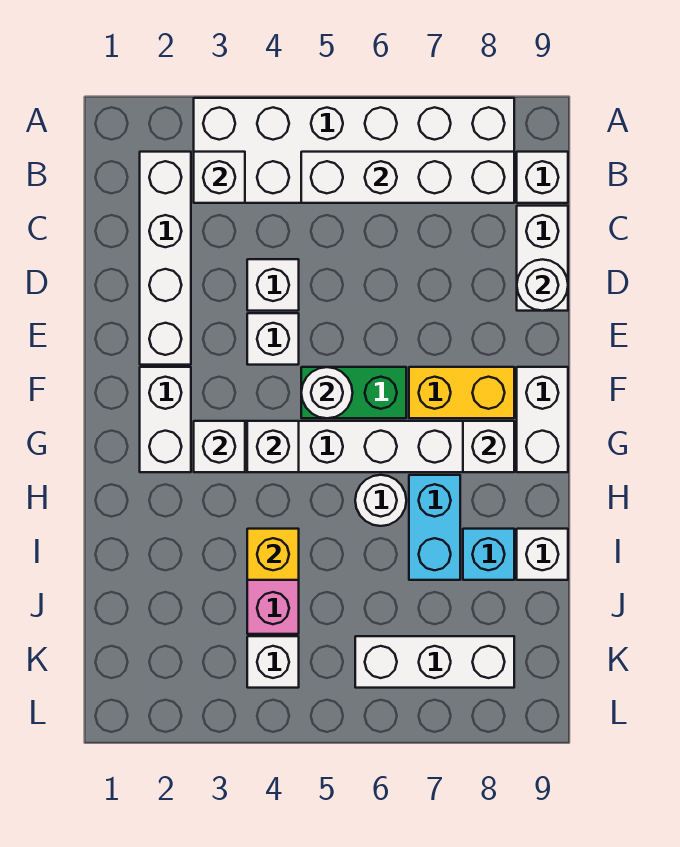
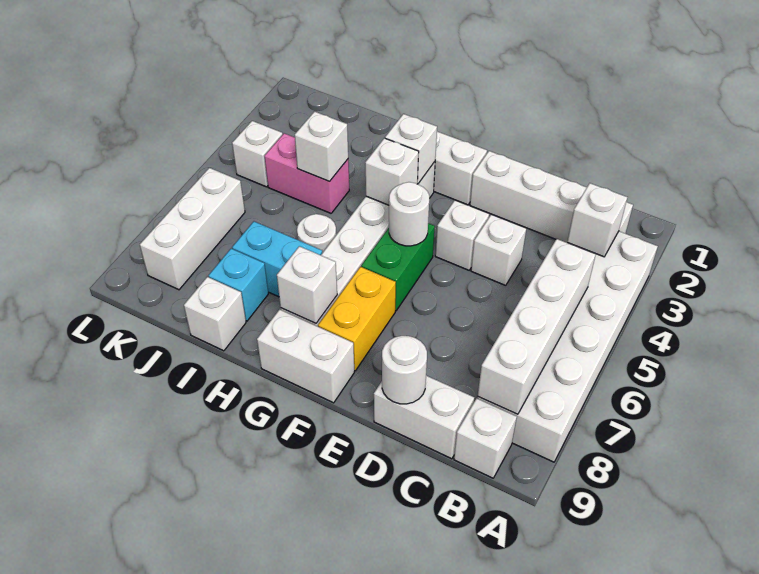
yellow brick I4 level 2 -> white brick I4 level 2

